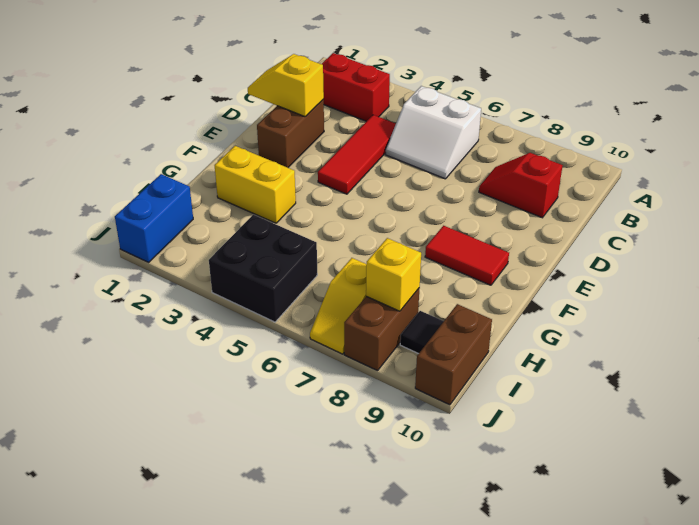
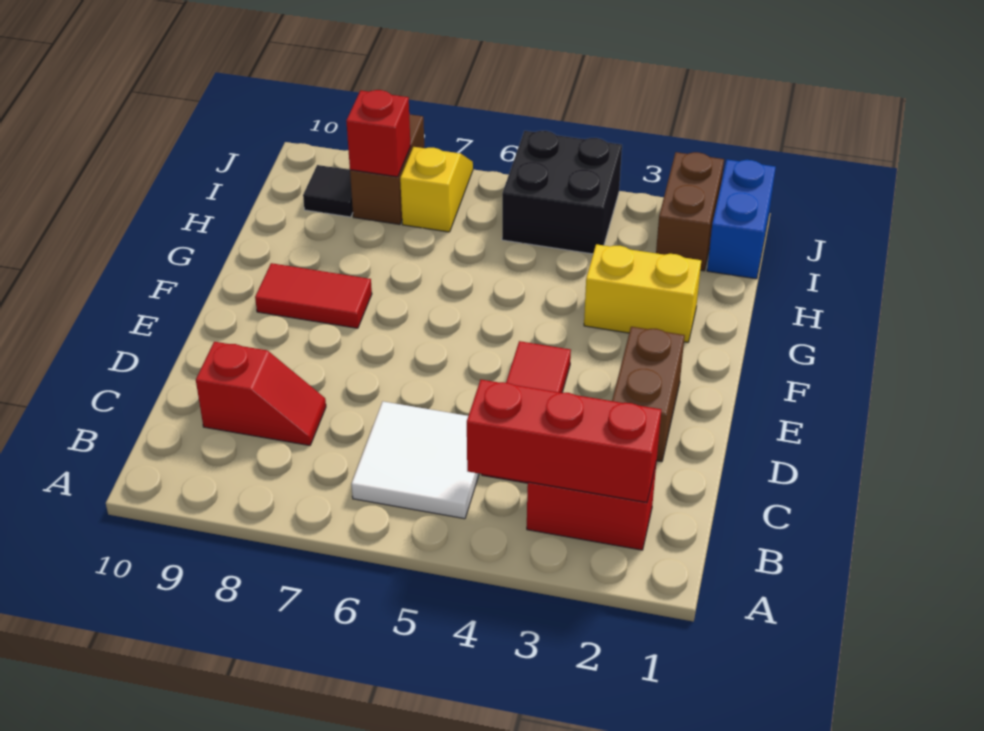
none -> red brick B2:B4 level 2
white slope B5:C6 level 1 top B -> white tile B5:C6 level 1
yellow slope D1:D2 level 2 top 2 -> none
yellow brick I8 level 2 -> red brick I8 level 2
brown brick I10:J10 level 1 -> brown brick I2:J2 level 1

